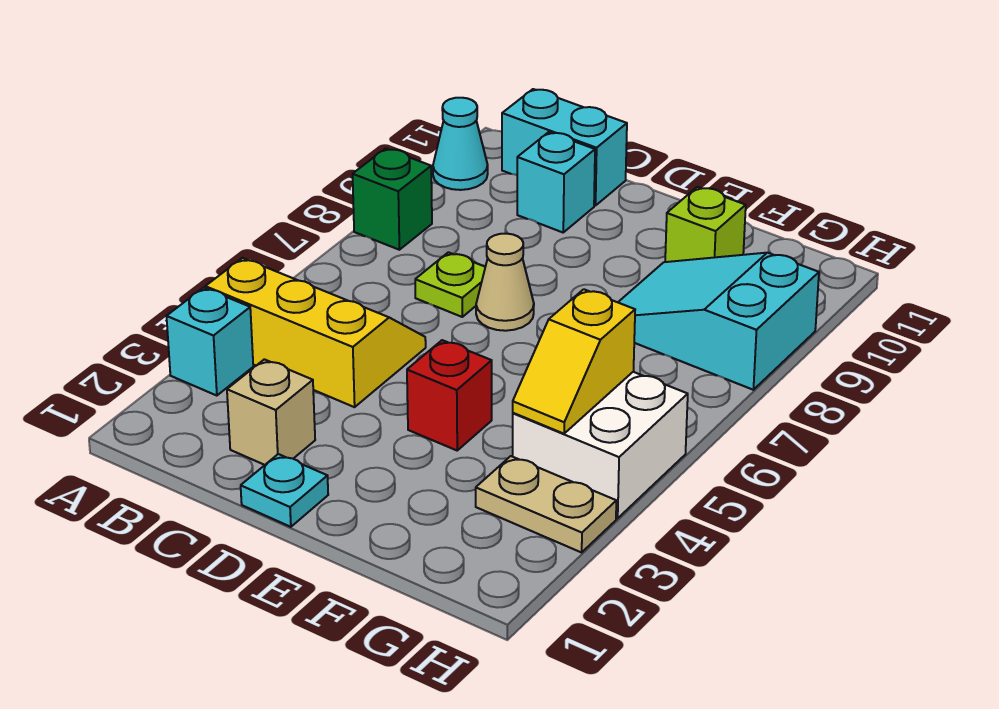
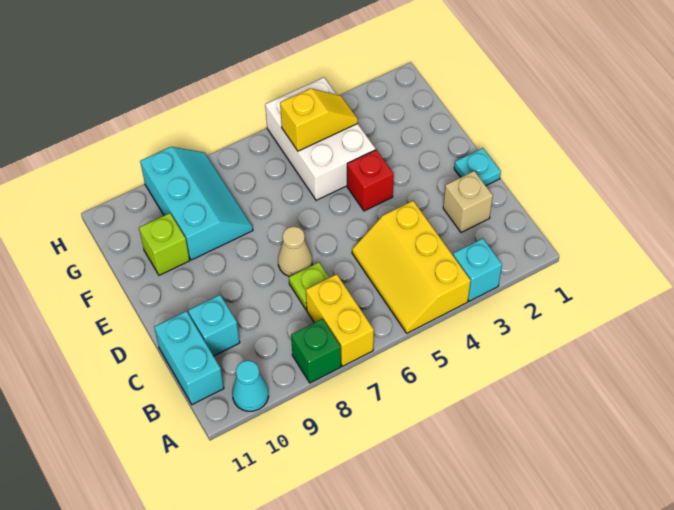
none -> yellow brick A7:B7 level 1
cyan slope F8:H9 level 1 top H -> cyan slope F8:H9 level 1 top 9
tan plate G3:H3 level 1 -> none
white brick G4:H5 level 1 -> white brick F4:H5 level 1

